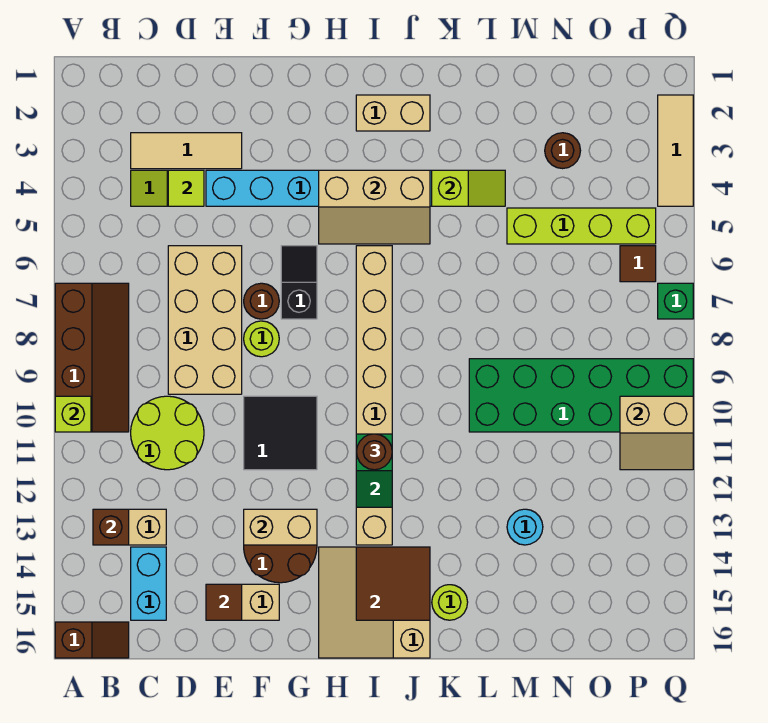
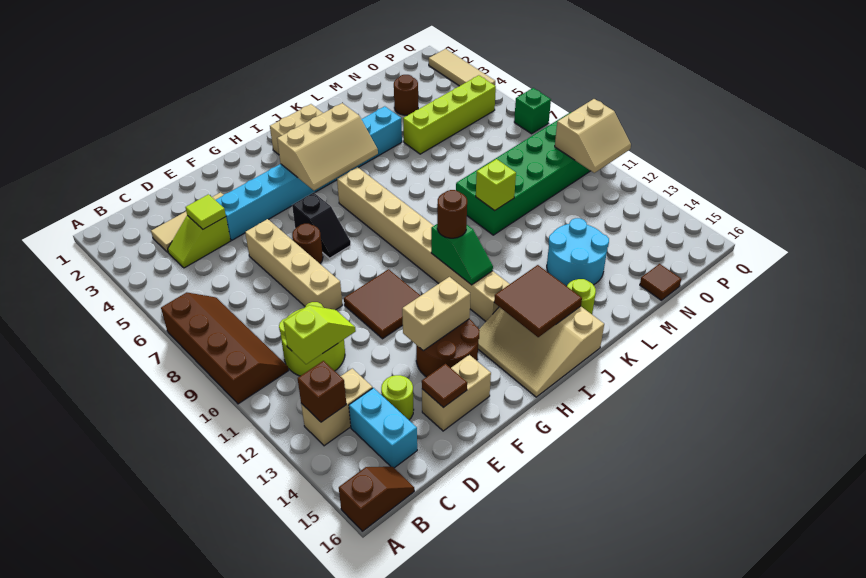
lime brick A10 level 2 -> lime brick L10 level 2
tan brick D6:E9 level 1 -> tan brick E6:E9 level 1
lime round brick F8 level 1 -> lime round brick D14 level 1
black tile F10:G11 level 1 -> brown tile F10:G11 level 1
black slope G6:G7 level 1 top 7 -> black slope G6:G7 level 1 top 6
lime slope K4:L4 level 2 top K -> lime slope C11:D11 level 2 top C
cyan round brick M13 level 1 -> cyan round brick L13:M14 level 1
brown tile P6 level 1 -> brown tile N16 level 1

